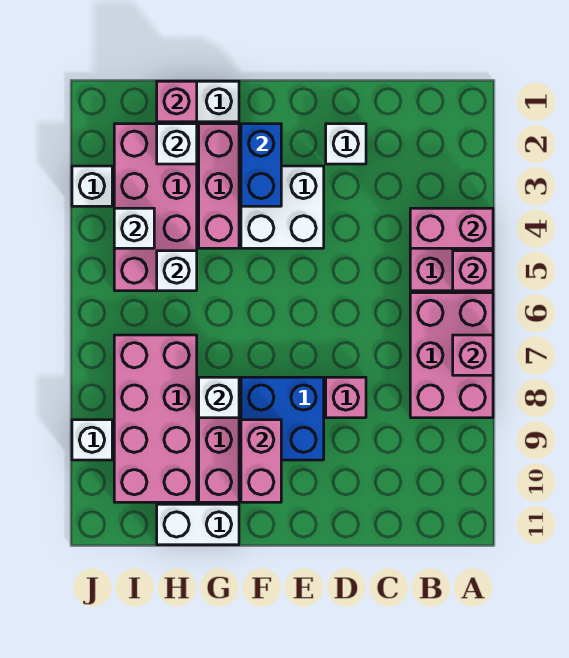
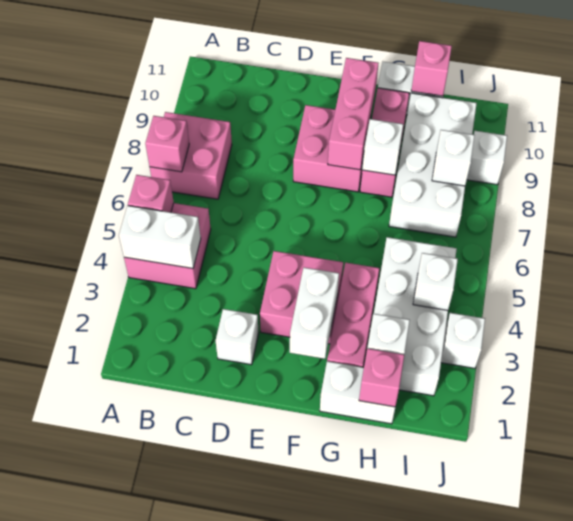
pink brick A4:B4 level 2 -> white brick A4:B4 level 2
pink brick A6:B8 level 1 -> pink brick A7:B8 level 1
pink brick D8 level 1 -> pink brick H11 level 2
white brick E3:F4 level 1 -> pink brick E3:F4 level 1
blue brick E8:F9 level 1 -> pink brick E8:F9 level 1
blue brick F2:F3 level 2 -> white brick F2:F3 level 2
pink brick F9:F10 level 2 -> pink brick F8:F10 level 2
pink brick H2:I5 level 1 -> white brick H2:I5 level 1
white brick H5 level 2 -> white brick I8 level 2
pink brick H7:I10 level 1 -> white brick H7:I10 level 1

